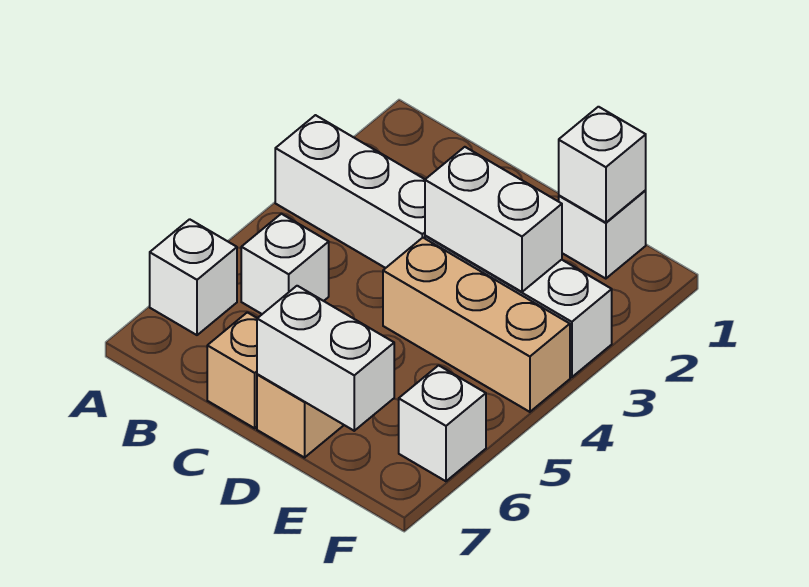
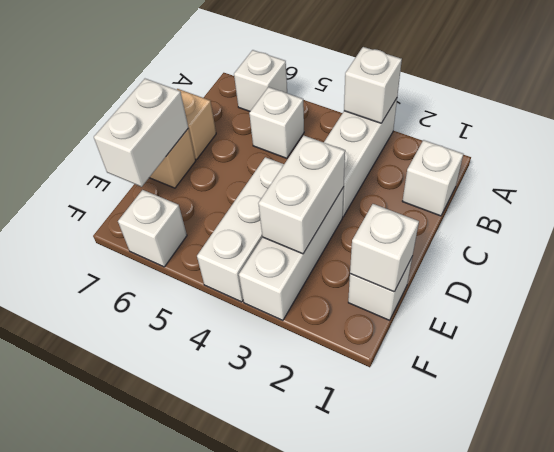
none -> white brick A3 level 2
none -> white brick B1 level 1
tan brick D4:F4 level 1 -> white brick D4:F4 level 1

